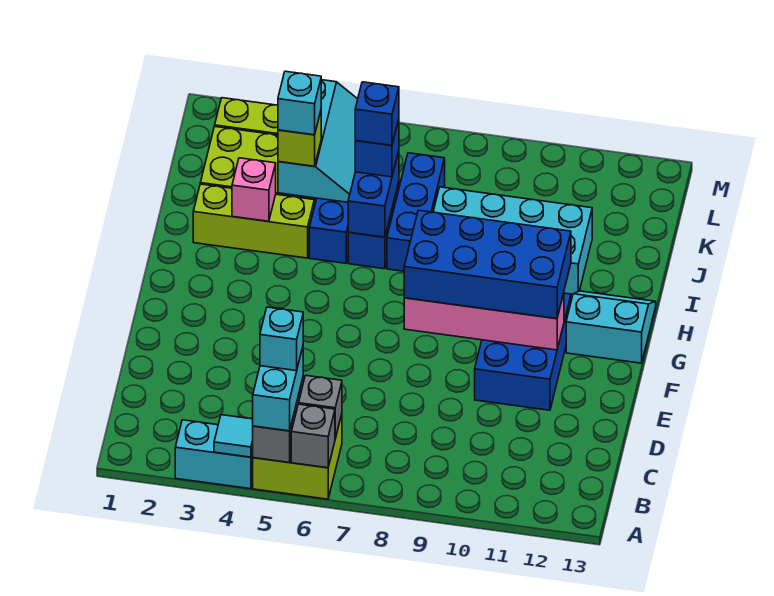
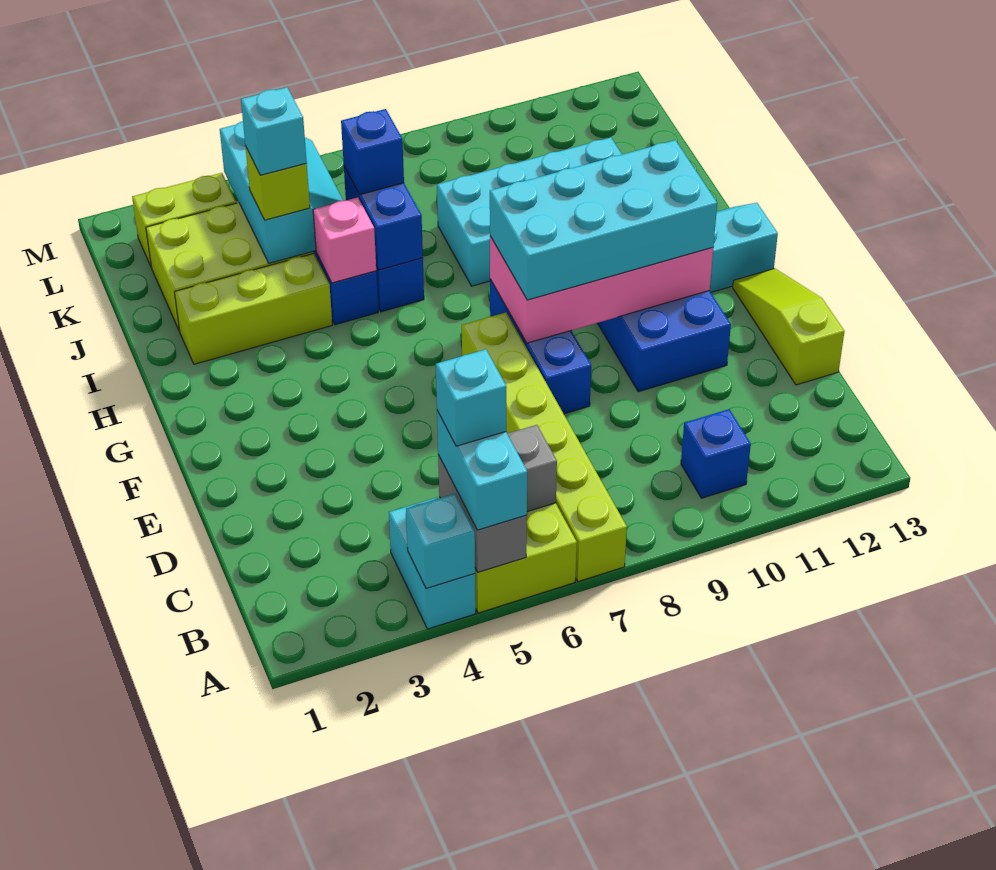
cyan brick A3:A4 level 1 -> cyan brick A4:B4 level 1
cyan tile A4 level 2 -> cyan brick A4 level 2
grey brick A6 level 2 -> none
none -> lime brick A7:F7 level 1
none -> lime slope D13:F13 level 1 top D
pink brick F8:F11 level 2 -> pink brick F8:G11 level 2
blue brick F8:G11 level 3 -> cyan brick F8:G11 level 3
pink brick I3 level 2 -> pink brick I5 level 2
blue brick I7:K7 level 1 -> blue brick E8:G8 level 1
blue brick J6 level 4 -> blue brick B10 level 1

